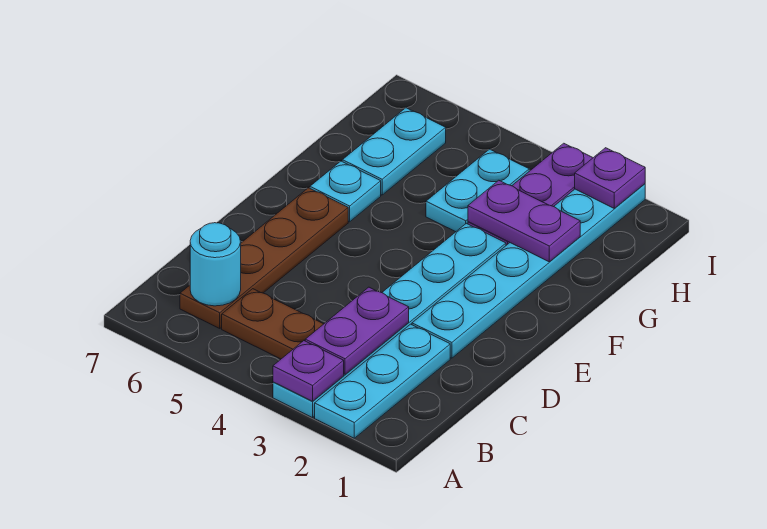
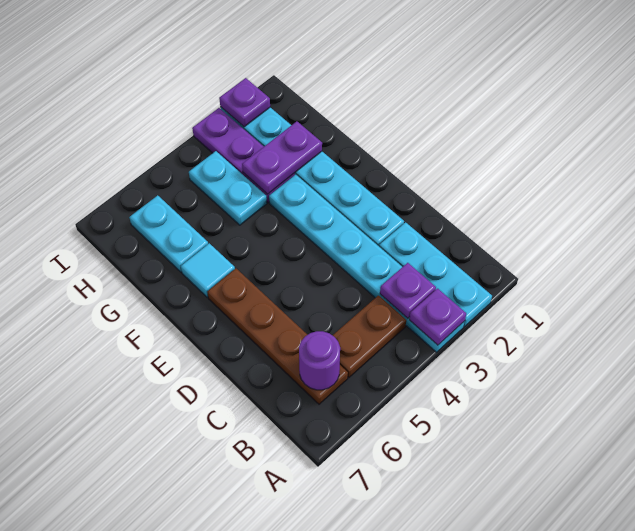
purple plate B3:C3 level 2 -> purple plate B3 level 2
cyan round brick B6 level 2 -> purple round brick B6 level 2
cyan plate F6 level 1 -> cyan tile F6 level 1

